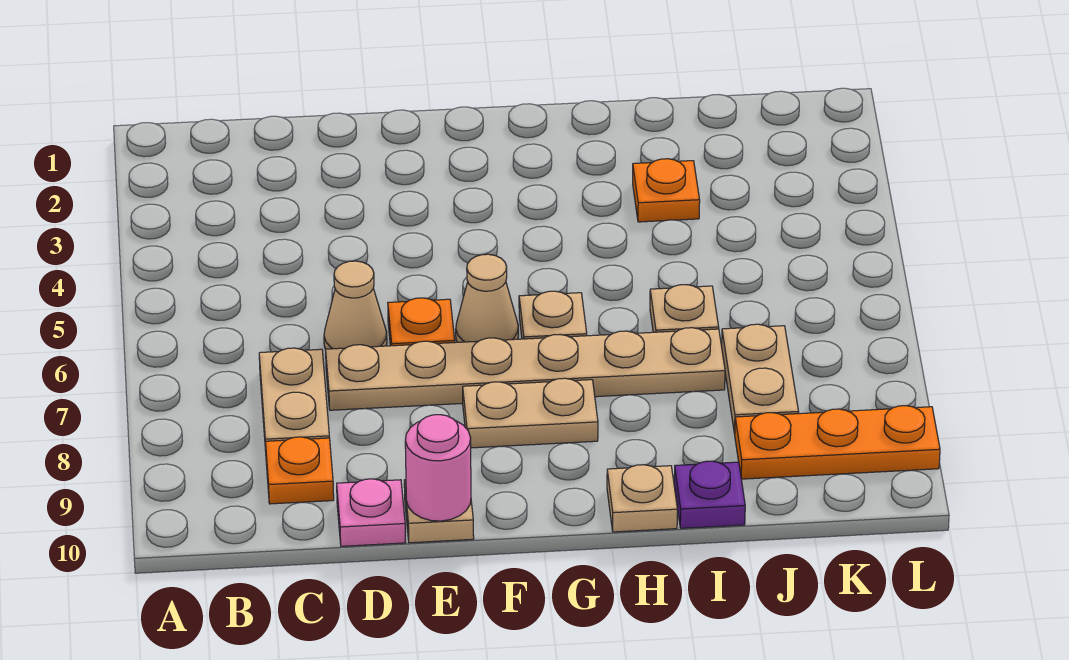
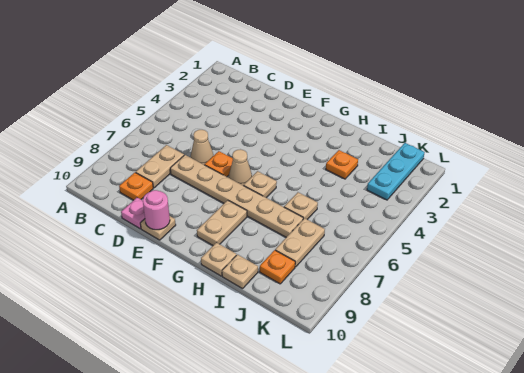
tan plate F8:G8 level 1 -> tan plate G8:G9 level 1
purple plate I10 level 1 -> tan plate I10 level 1
orange plate J9:L9 level 1 -> orange plate J9 level 1
none -> cyan plate K1:K3 level 1

